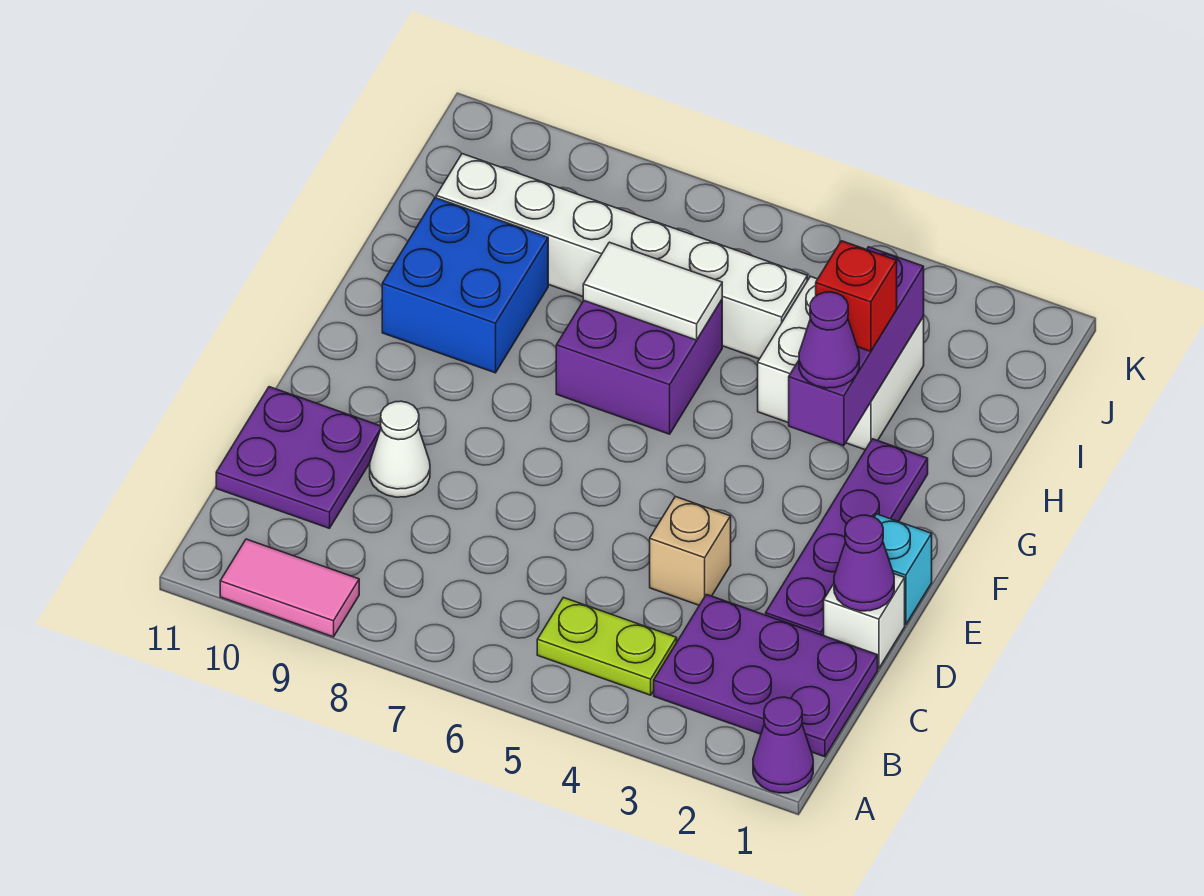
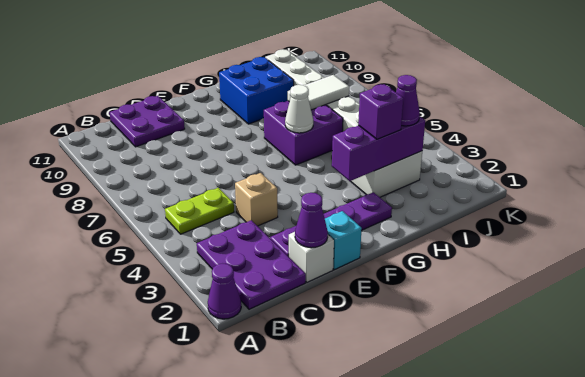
pink tile A9:A10 level 1 -> none
lime plate B4:B5 level 1 -> lime plate B5:C5 level 1
white cone D9 level 1 -> white cone G6 level 2
purple cone G3 level 3 -> purple cone I3 level 3
red brick H3 level 3 -> purple brick H3 level 3
white tile H6:H7 level 2 -> white tile H7:I7 level 2

